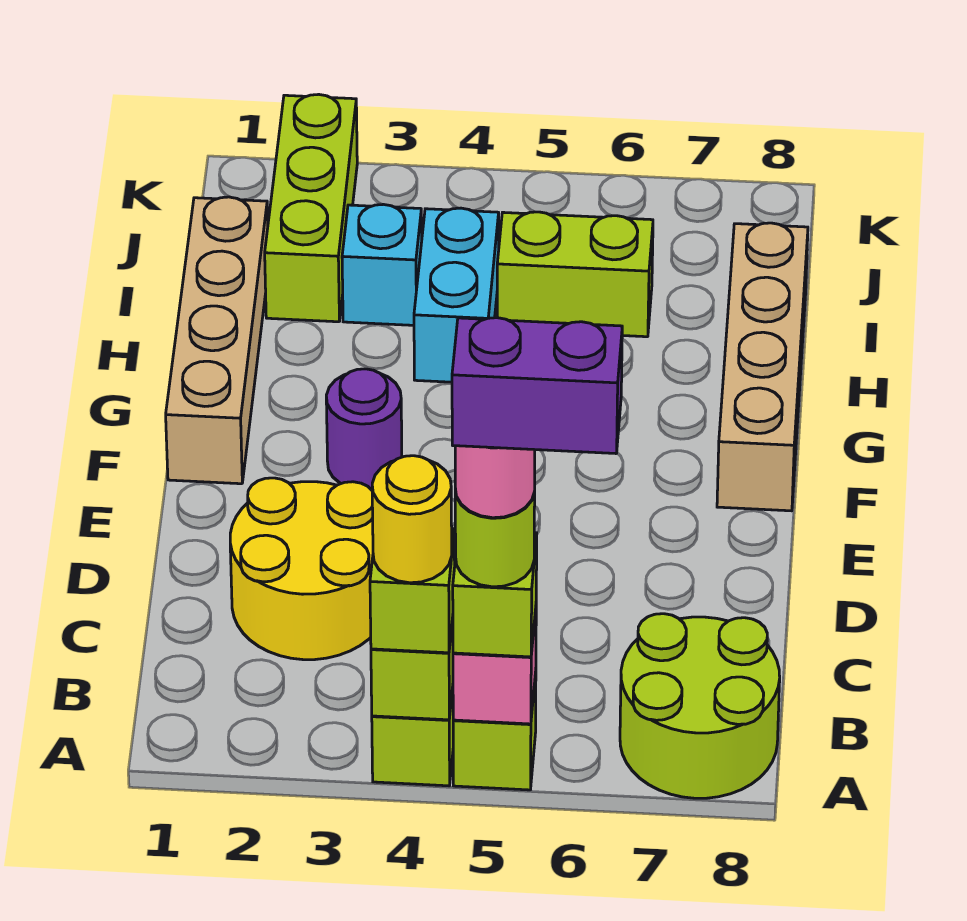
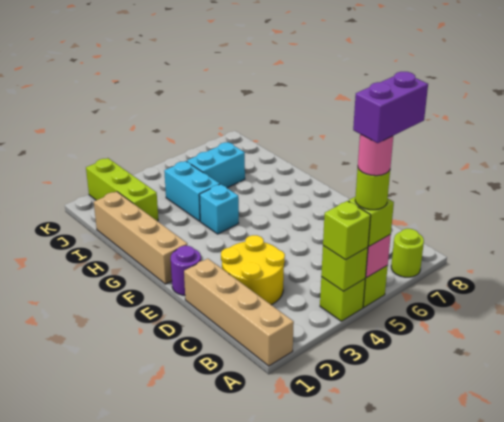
yellow round brick A4 level 4 -> none
lime round brick A7:B8 level 1 -> lime round brick A7 level 1
purple round brick F3 level 1 -> purple round brick E1 level 1
tan brick F8:I8 level 1 -> tan brick A1:D1 level 1
cyan brick I3 level 1 -> cyan brick G4 level 1
lime brick I5:I6 level 1 -> cyan brick I5:I6 level 1

